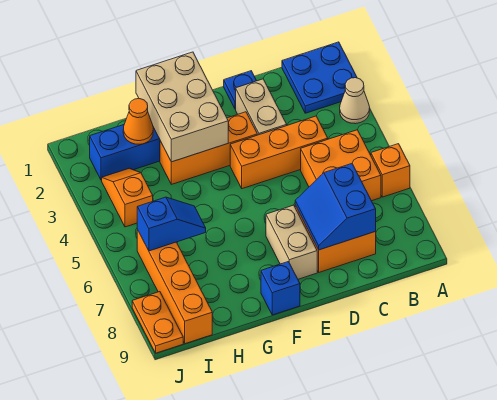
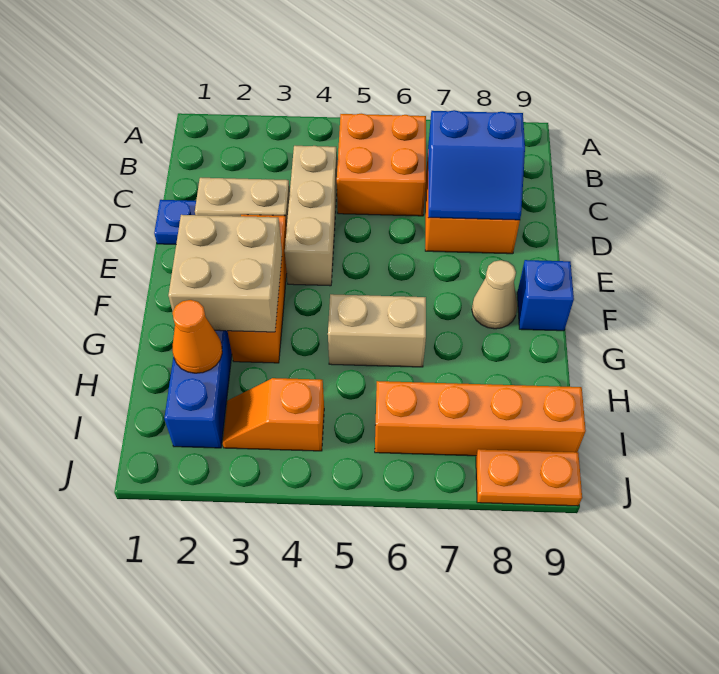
blue plate A1:B2 level 1 -> none
tan cone A3 level 1 -> tan cone F8 level 1
orange brick A6 level 1 -> none
orange brick C4:E4 level 1 -> tan brick C4:E4 level 1
tan brick E7:E8 level 1 -> tan brick G5:G6 level 1
tan brick F1:G3 level 2 -> tan brick F2:G3 level 2
blue slope H6:I6 level 2 top I -> none

